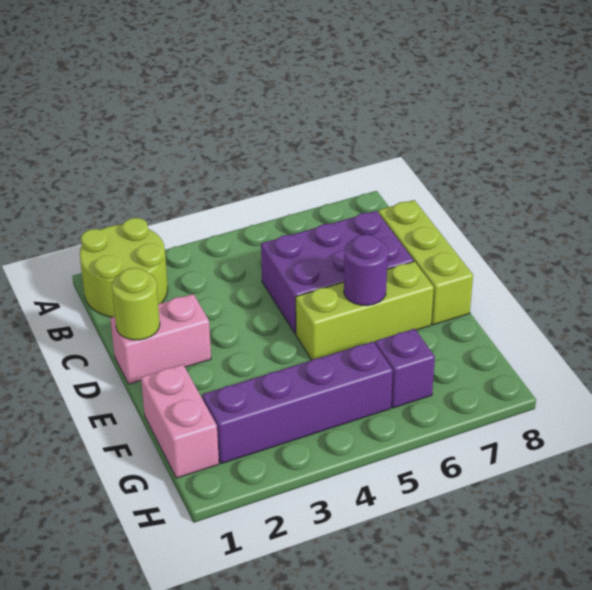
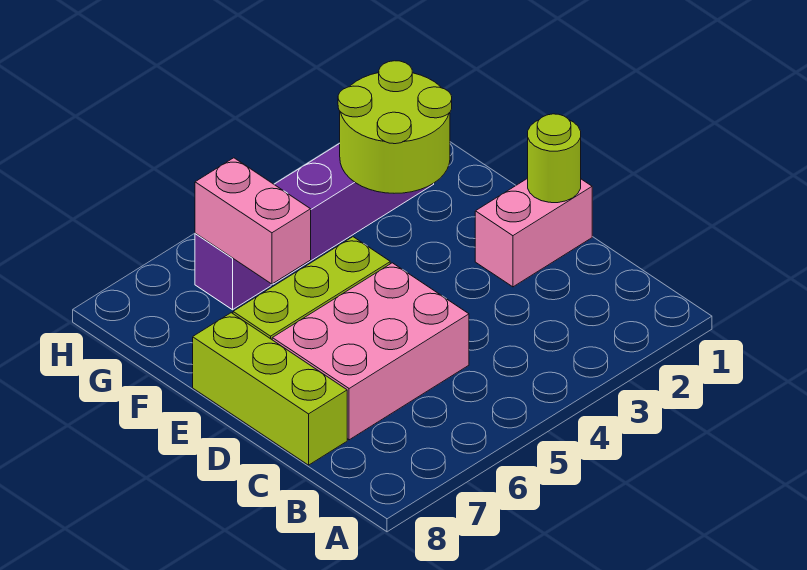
lime round brick A1:B2 level 1 -> lime round brick F2:G3 level 2
purple brick C5:D7 level 1 -> pink brick C5:D7 level 1
purple round brick E6 level 2 -> none
pink brick F1:G1 level 1 -> pink brick F6:G6 level 2

